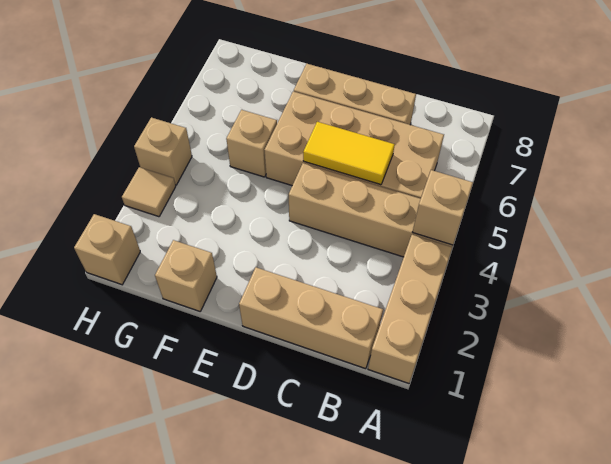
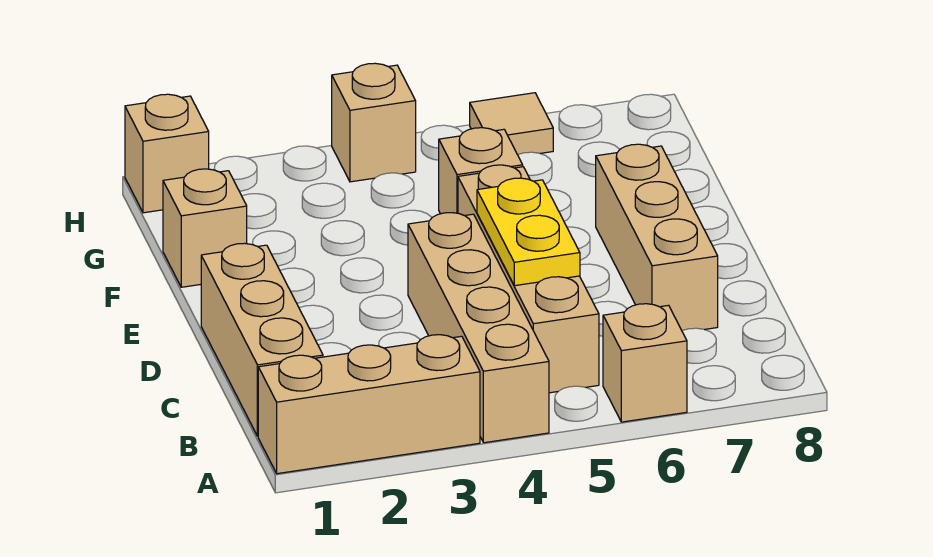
tan brick A4 level 2 -> tan brick A6 level 1
tan brick B5:E6 level 1 -> tan brick B5:E5 level 1
yellow tile C5:D5 level 2 -> yellow plate C5:D5 level 2
tan tile H3 level 1 -> tan tile H6 level 1

